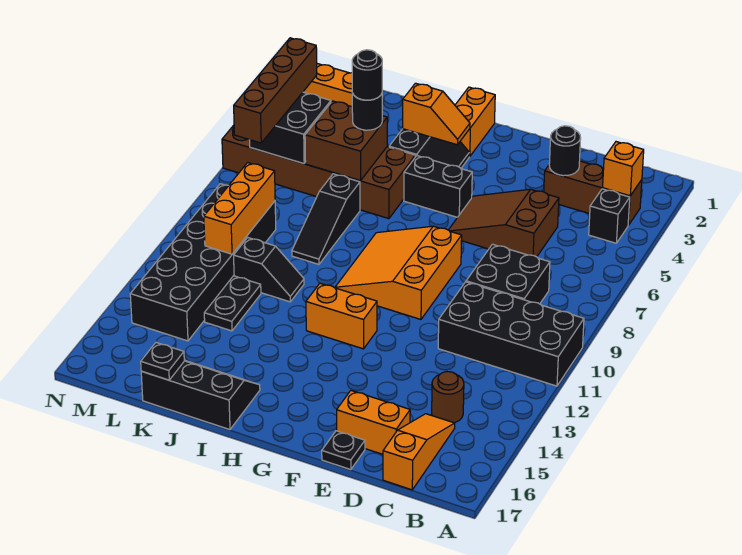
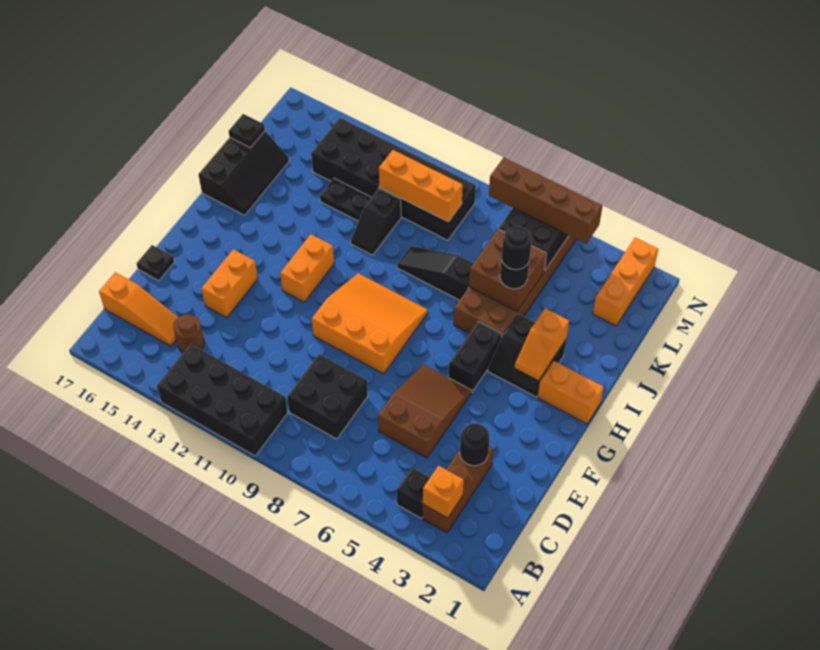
black brick A10:D11 level 1 -> black brick A10:B13 level 1
orange brick D16:E16 level 1 -> orange brick E14:F14 level 1

